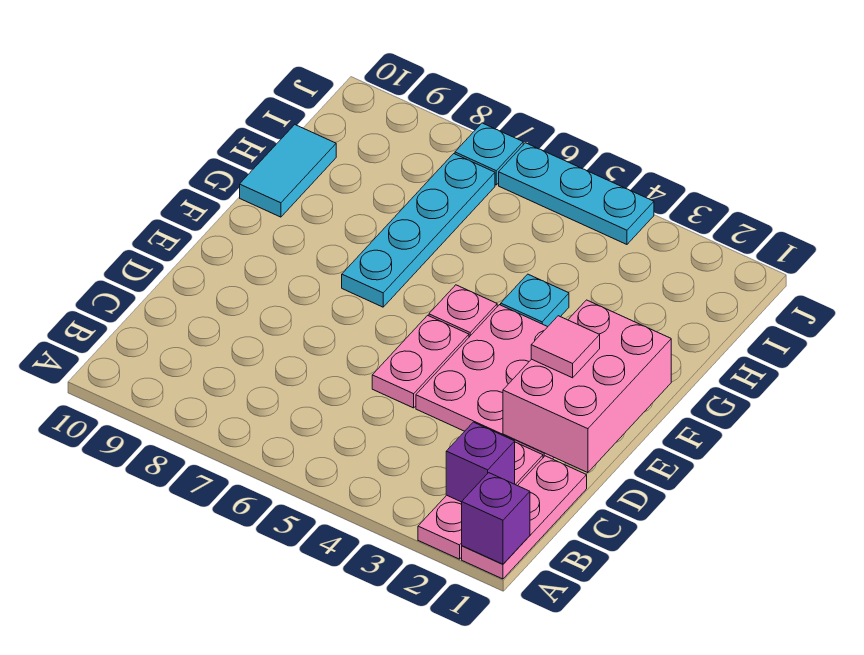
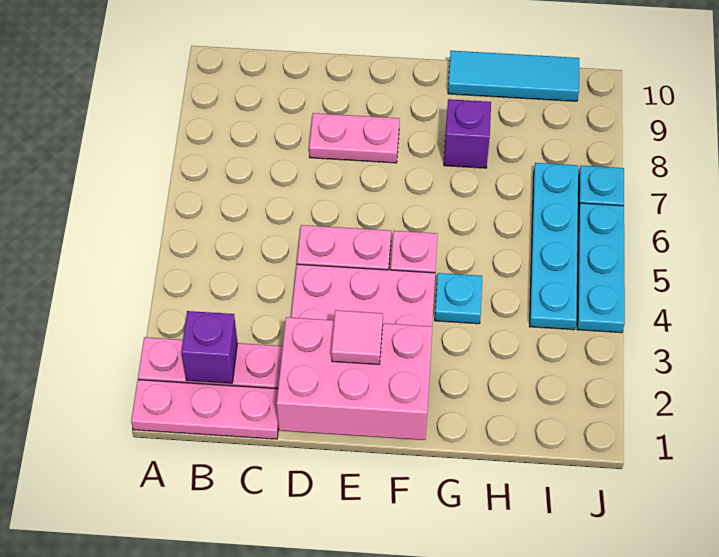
purple brick A1 level 2 -> purple brick G8 level 1
none -> pink plate D8:E8 level 1
cyan plate F7:I7 level 1 -> cyan plate I4:I7 level 1
cyan tile G10:H10 level 1 -> cyan tile G10:I10 level 1

